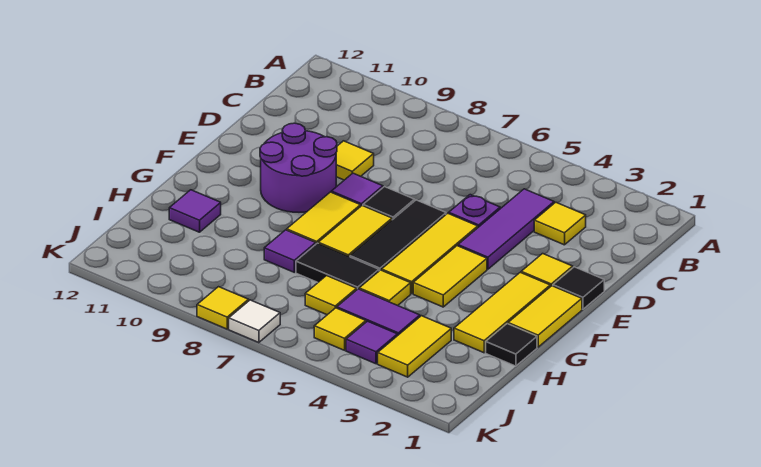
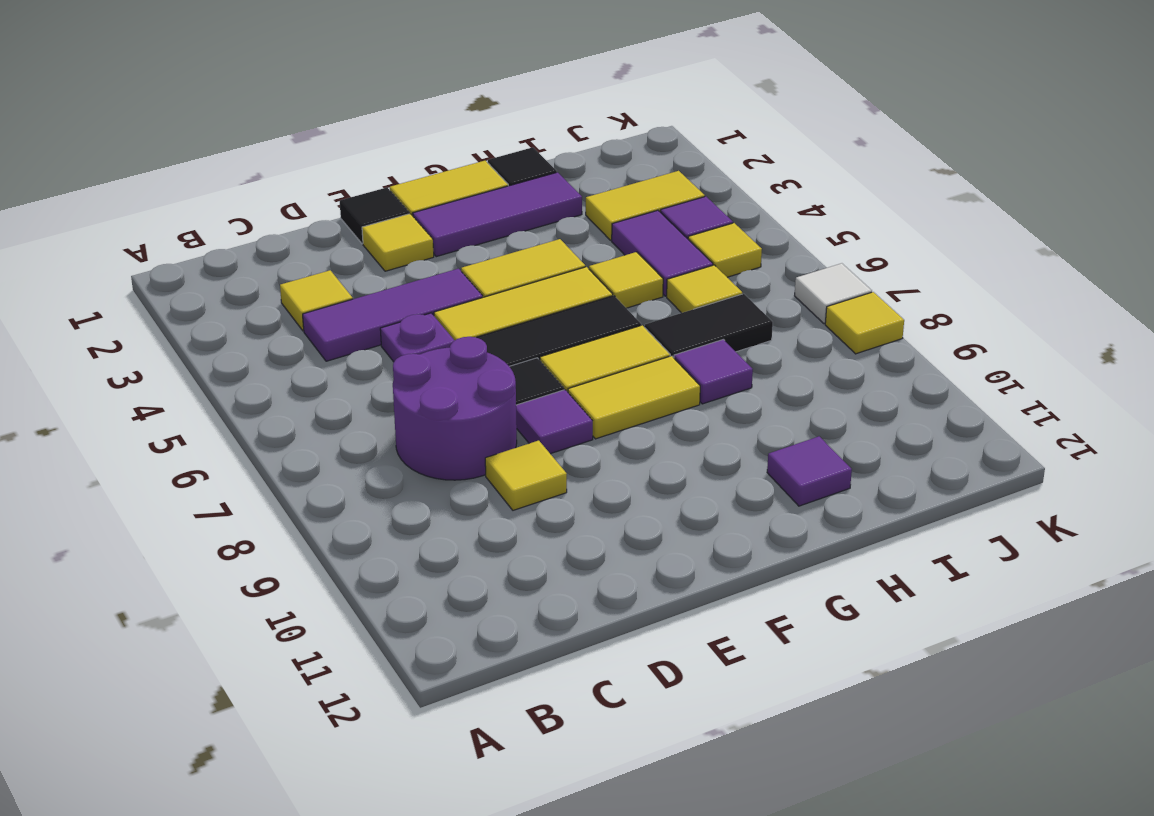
purple round brick E9:F10 level 1 -> purple round brick C7:D8 level 1
yellow tile F2:H2 level 1 -> purple tile F2:H2 level 1
black tile H6:H7 level 1 -> black tile H7:I7 level 1

